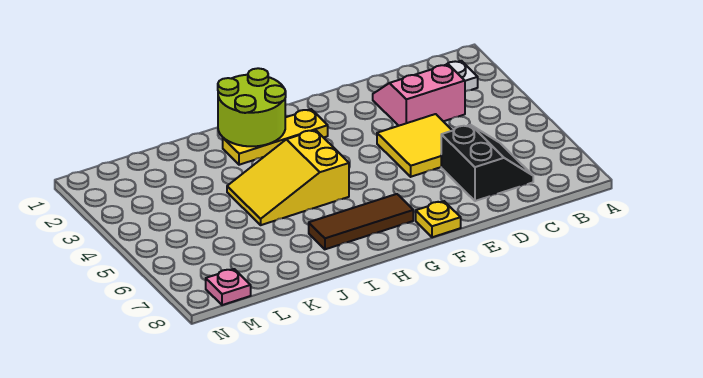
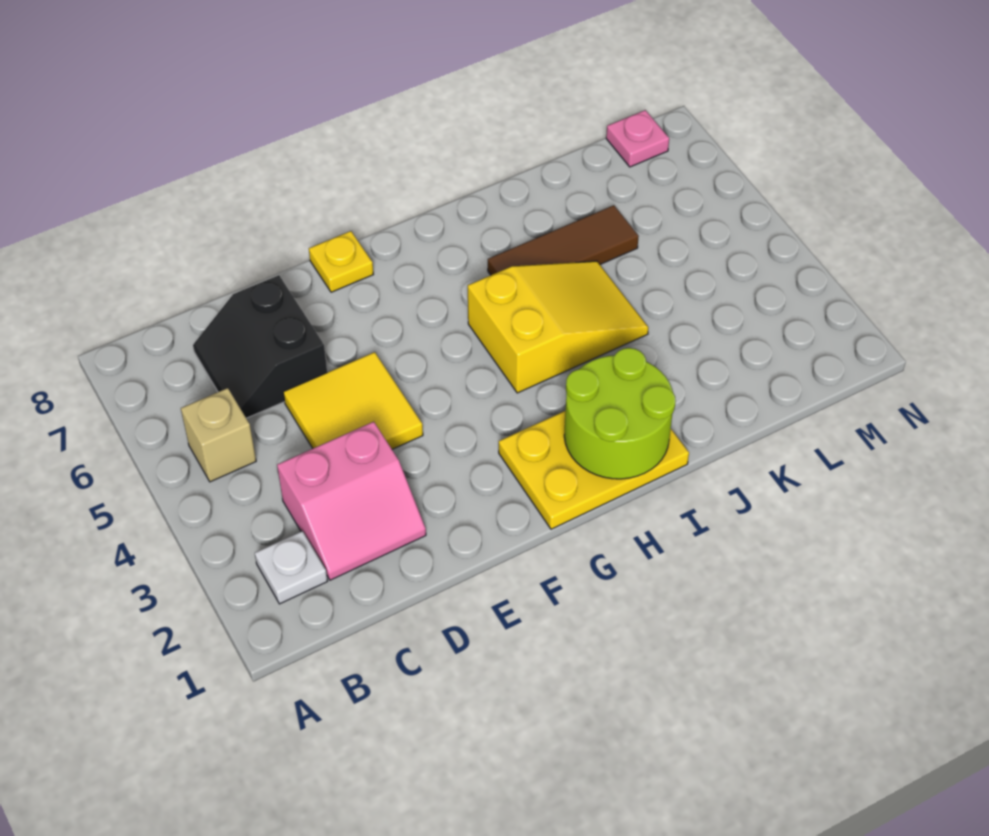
none -> tan brick B5 level 1
yellow plate G2:I2 level 1 -> yellow plate G1:I2 level 1
brown tile G7:I7 level 1 -> brown tile I6:K6 level 1

